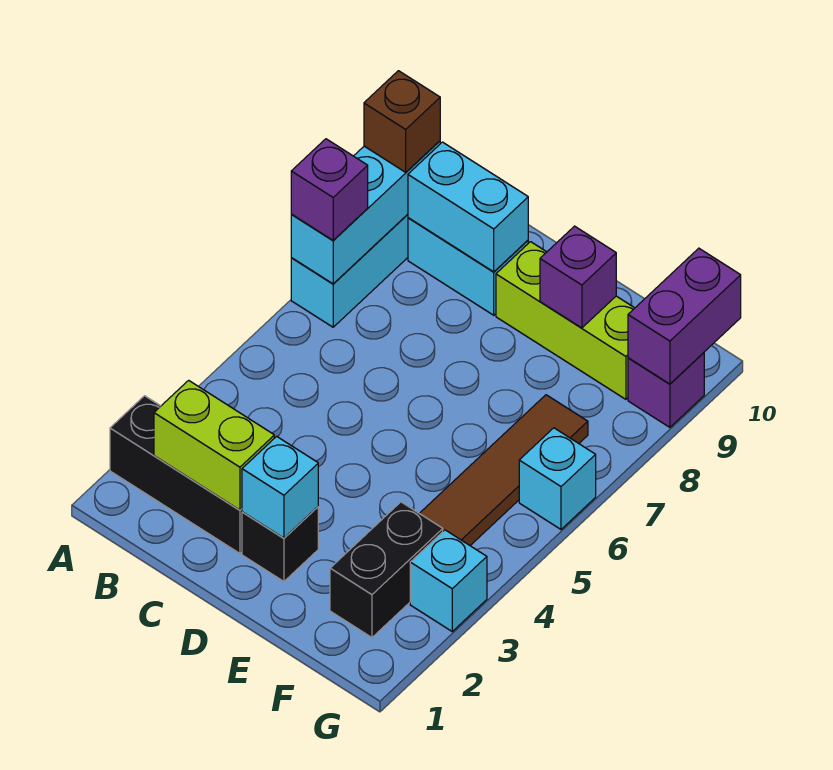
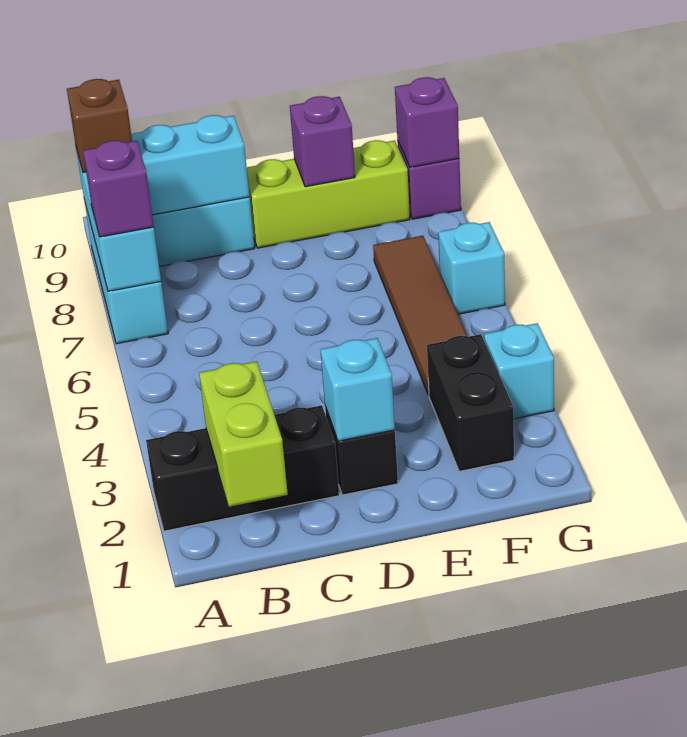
lime brick B2:C2 level 2 -> lime brick B1:B2 level 2
purple brick G9:G10 level 2 -> purple brick G9 level 2

